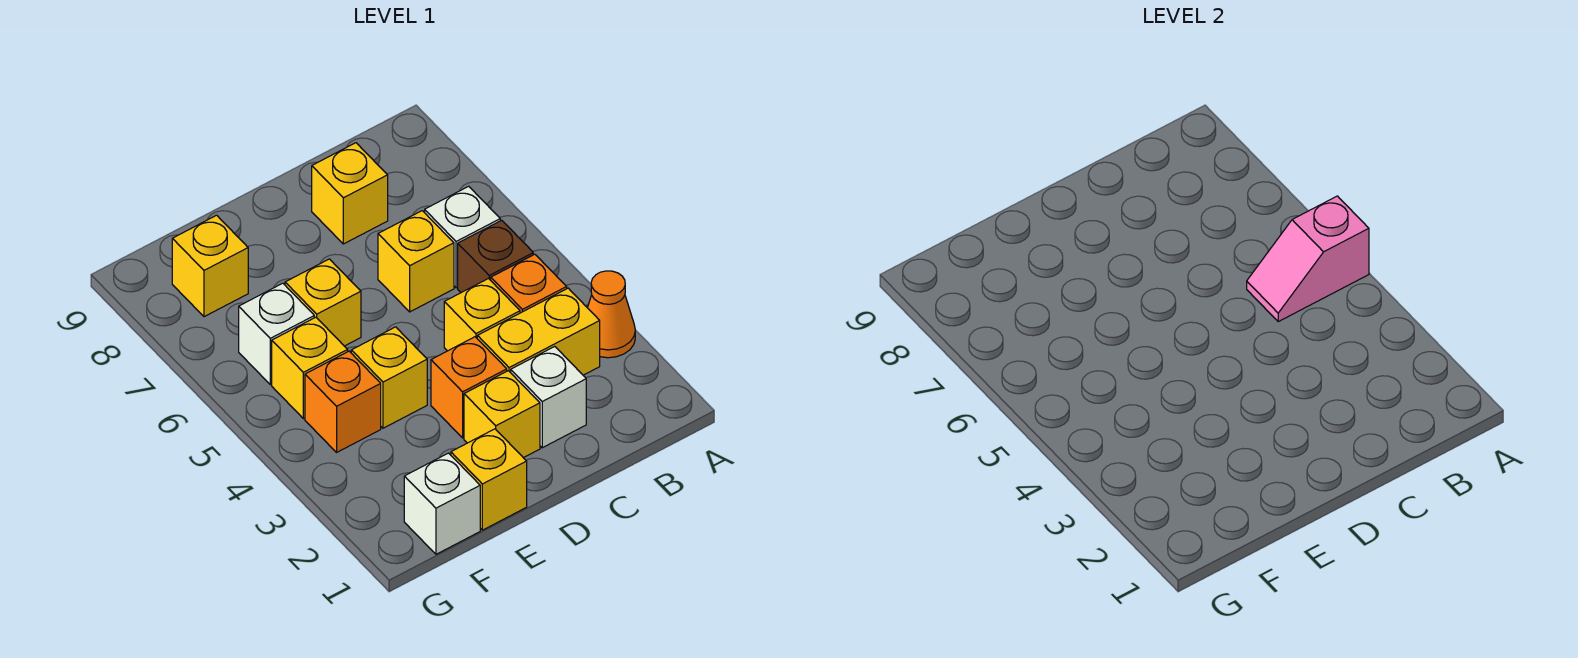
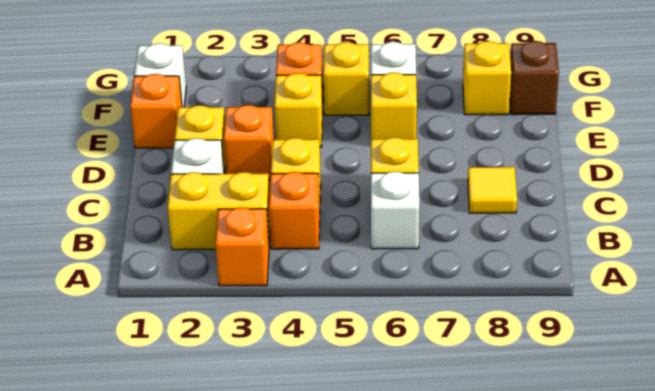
orange cone A3 level 1 -> orange brick A3 level 1
pink slope A5:B5 level 2 top A -> none
yellow brick B3:C3 level 1 -> yellow brick B2:B3 level 1
brown brick B5 level 1 -> brown brick F9 level 1
yellow brick C8 level 1 -> yellow tile C8 level 1
yellow brick E1 level 1 -> orange brick E1 level 1

